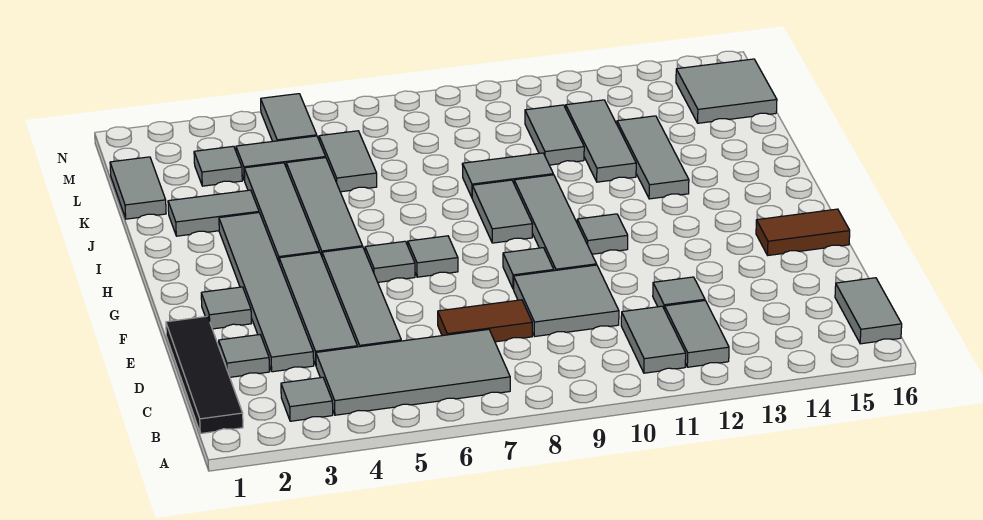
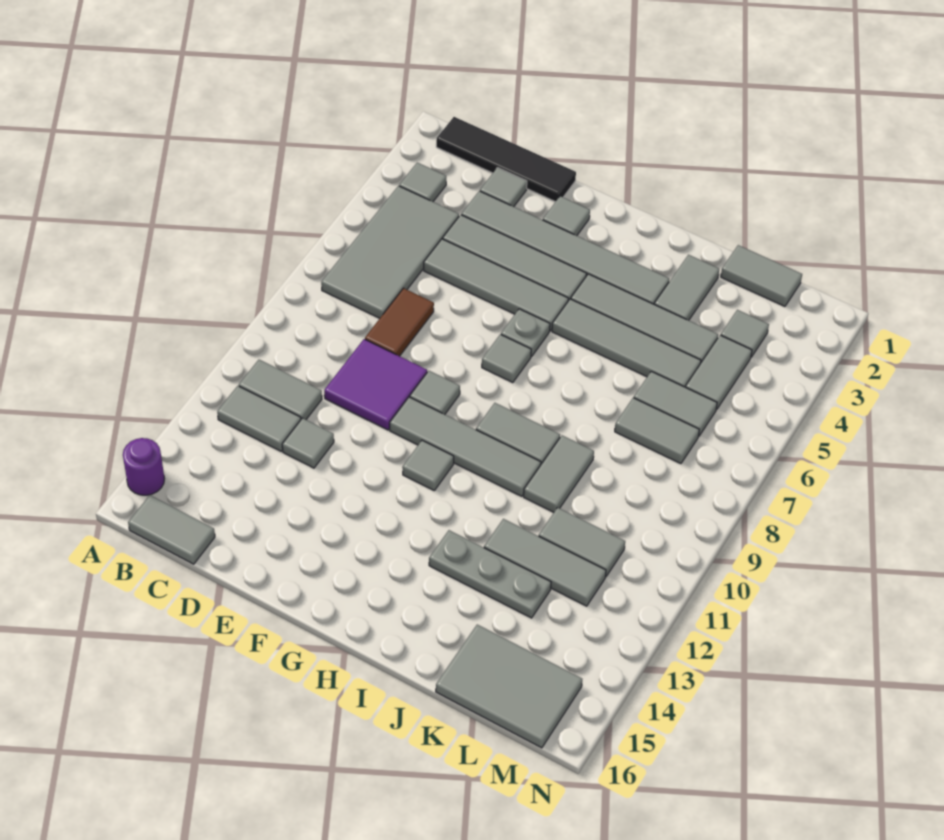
none -> purple round brick A15 level 1
grey tile D9:E10 level 1 -> purple tile D9:E10 level 1
brown tile F15:F16 level 1 -> none
grey tile G6 level 1 -> grey plate G6 level 1
grey tile I13:K13 level 1 -> grey plate I13:K13 level 1
grey tile L15:M16 level 1 -> grey tile K15:M16 level 1
grey tile M5:N5 level 1 -> grey tile K7:L7 level 1

